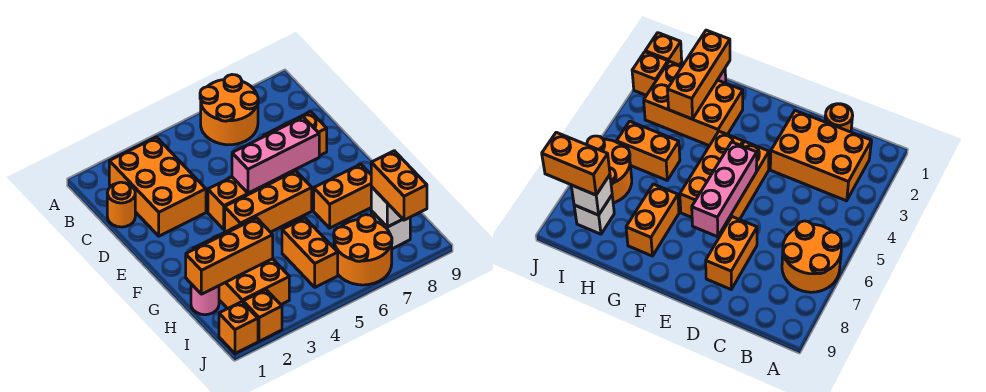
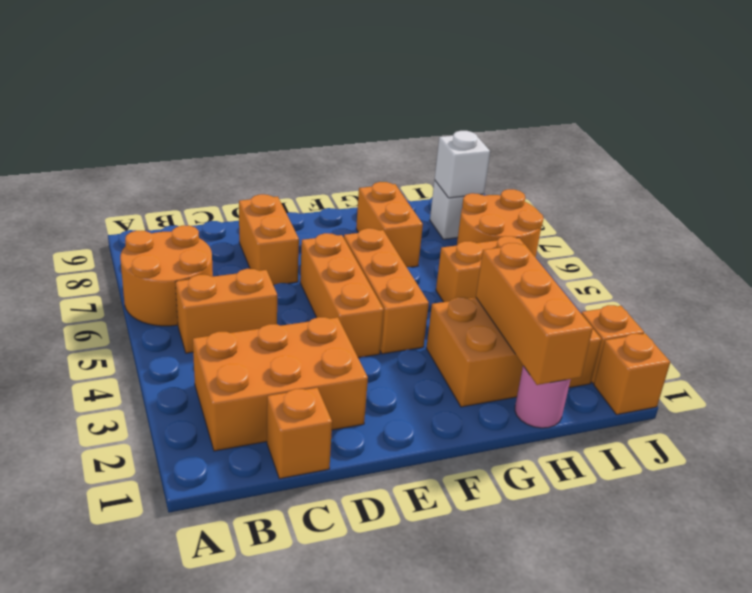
orange round brick C1 level 1 -> orange brick C1 level 1
pink brick E5:E7 level 2 -> none
orange brick I8:J8 level 3 -> orange brick B5:C5 level 1

